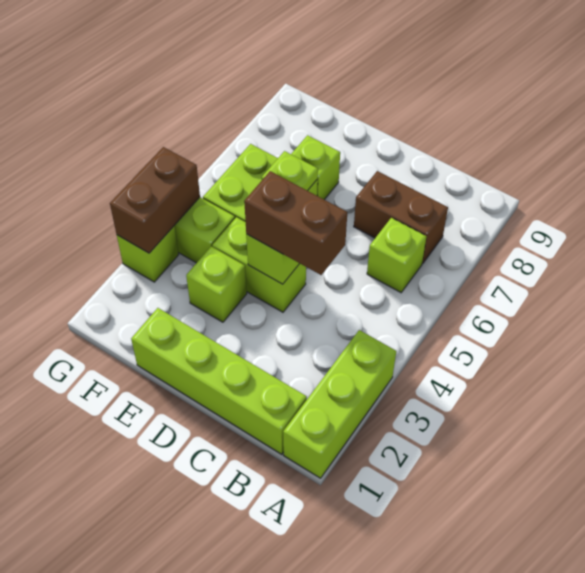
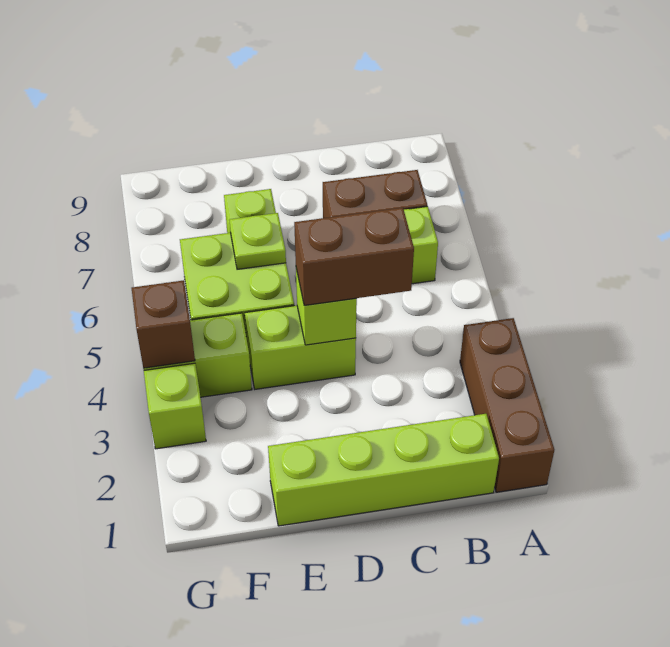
lime brick A1:A3 level 1 -> brown brick A1:A3 level 1
lime brick E3 level 1 -> none
brown brick G3:G4 level 2 -> brown brick G4 level 2

